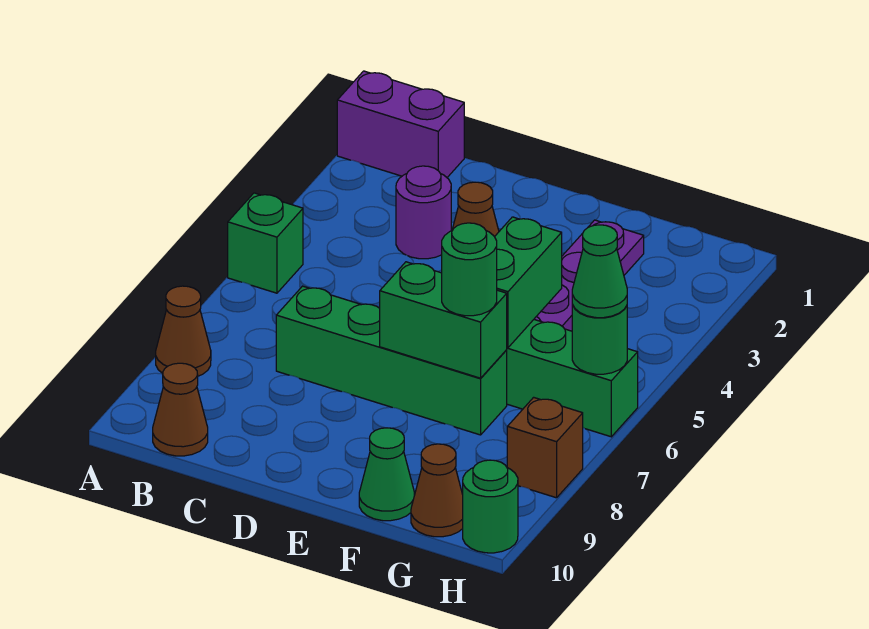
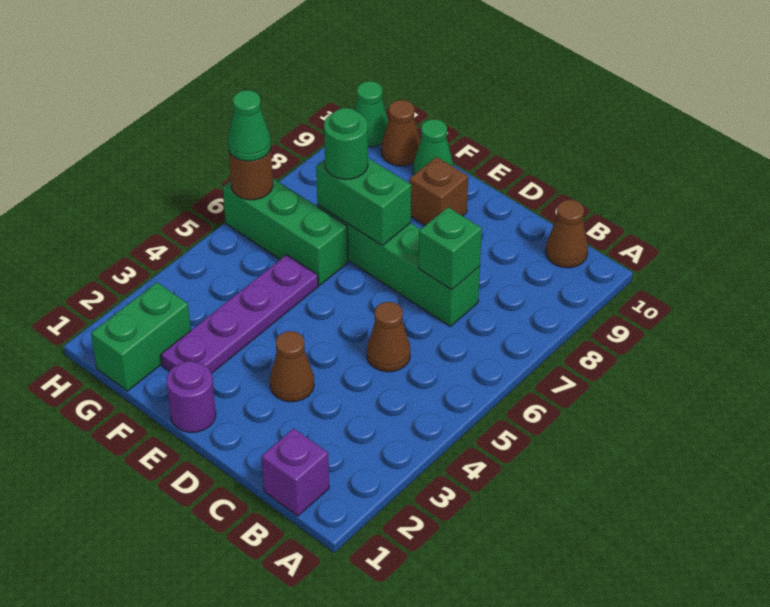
purple brick A1:B1 level 1 -> purple brick B1 level 1
green brick A5 level 1 -> green brick C7 level 2
brown cone A8 level 1 -> brown cone C5 level 1
purple round brick C3 level 1 -> purple round brick E1 level 1
green brick F5:F6 level 2 -> green brick G1:G2 level 1
green round brick H6 level 2 -> brown round brick H6 level 2
brown brick H8 level 1 -> brown brick E9 level 1
green round brick H10 level 1 -> green cone H10 level 1

